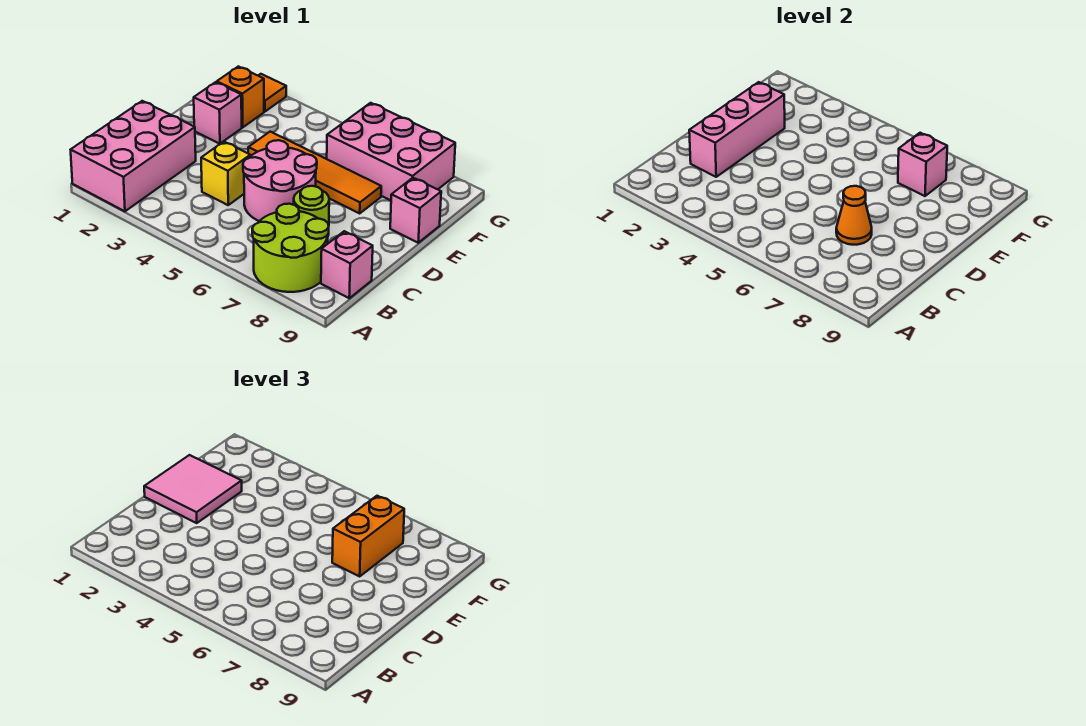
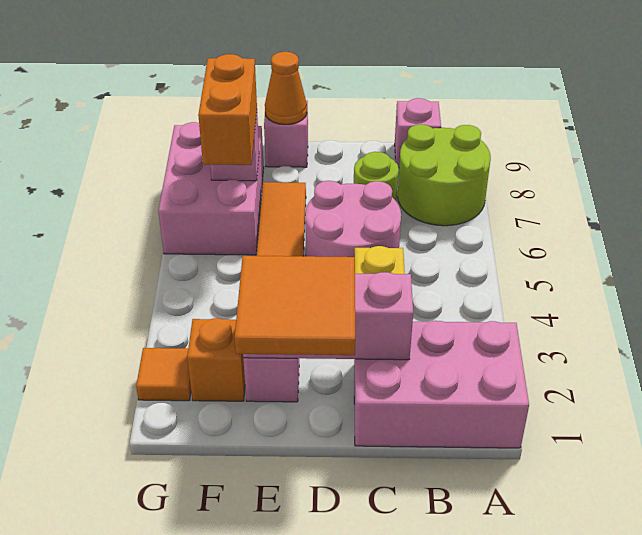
orange cone C7 level 2 -> orange cone E9 level 2
pink tile D1:E2 level 3 -> orange tile D1:E2 level 3
orange brick E7:F7 level 3 -> orange brick F6:F7 level 3

